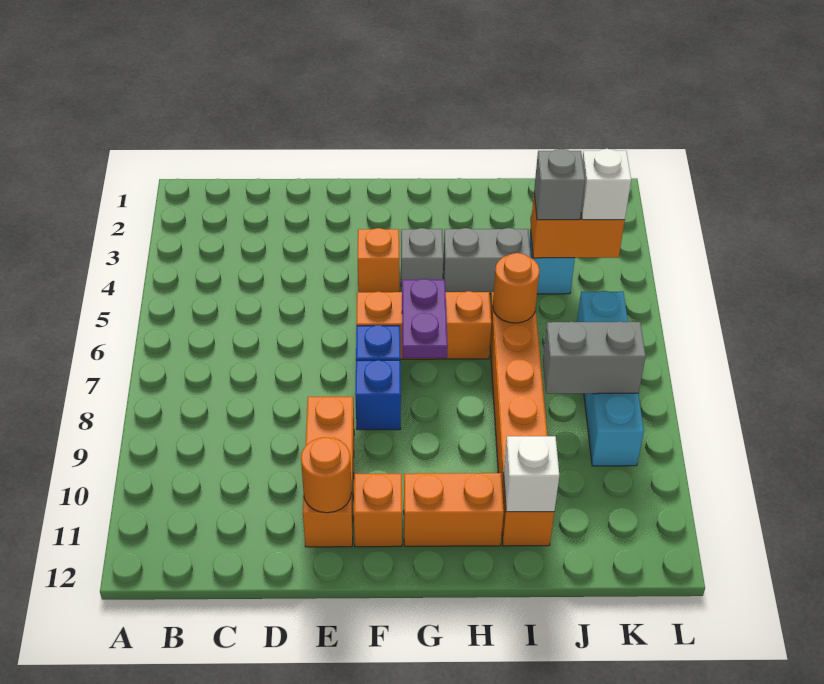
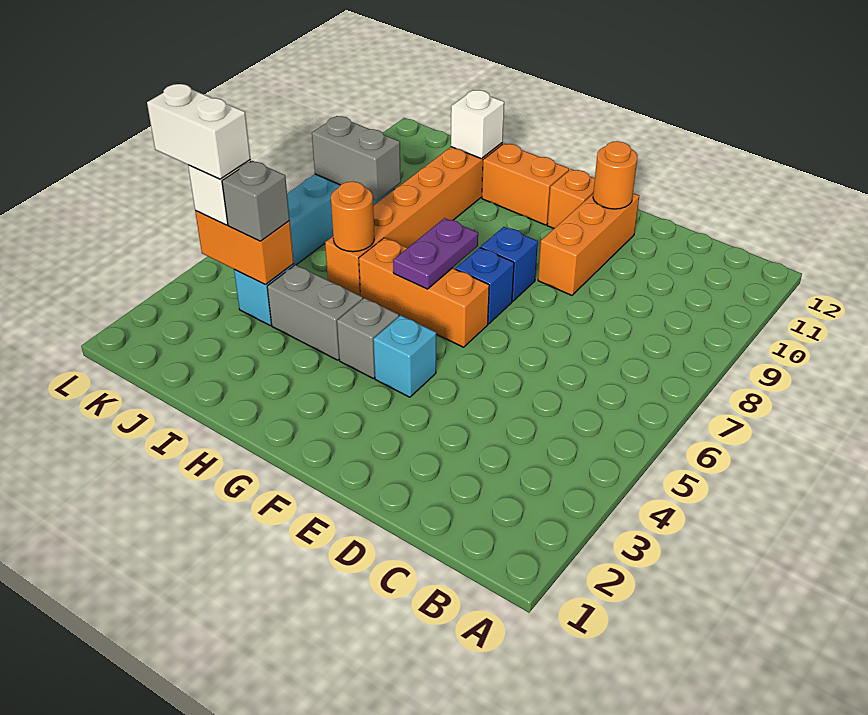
orange brick F4 level 1 -> cyan brick F4 level 1
none -> white brick K4:L4 level 4

